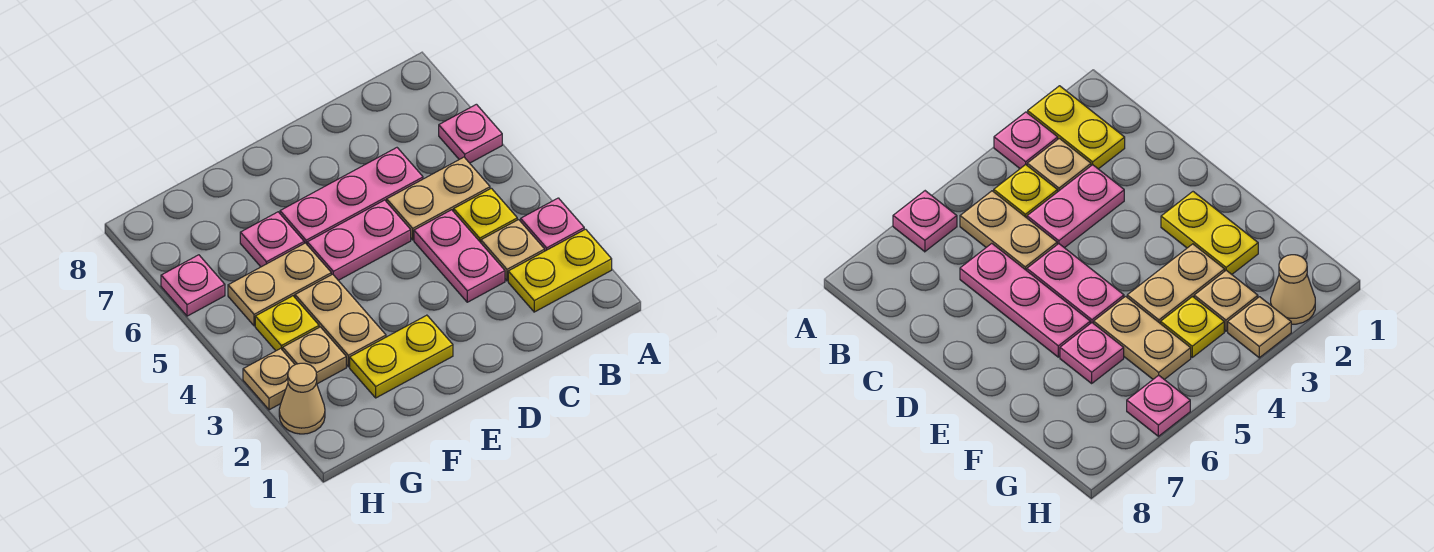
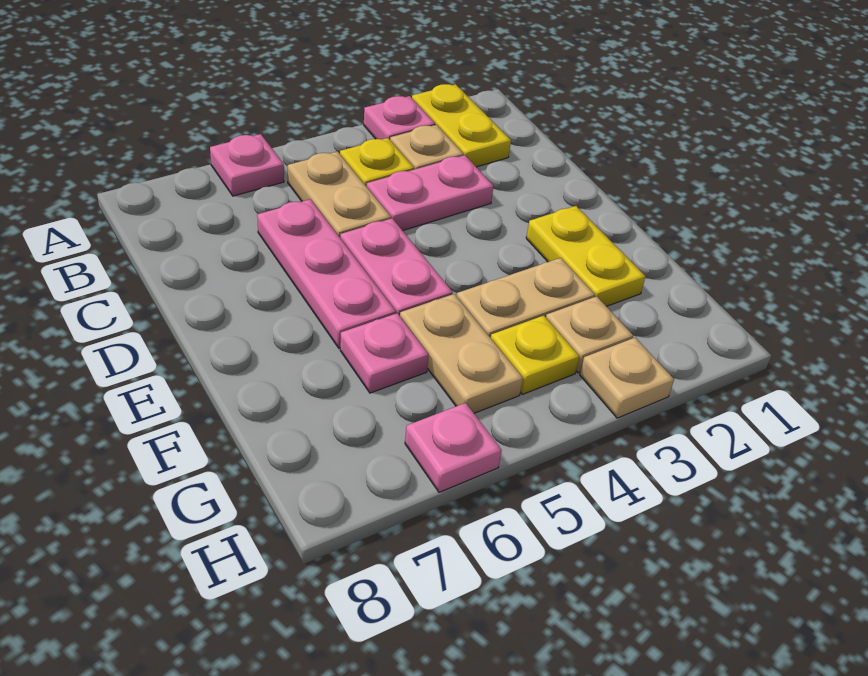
tan cone H2 level 1 -> none

